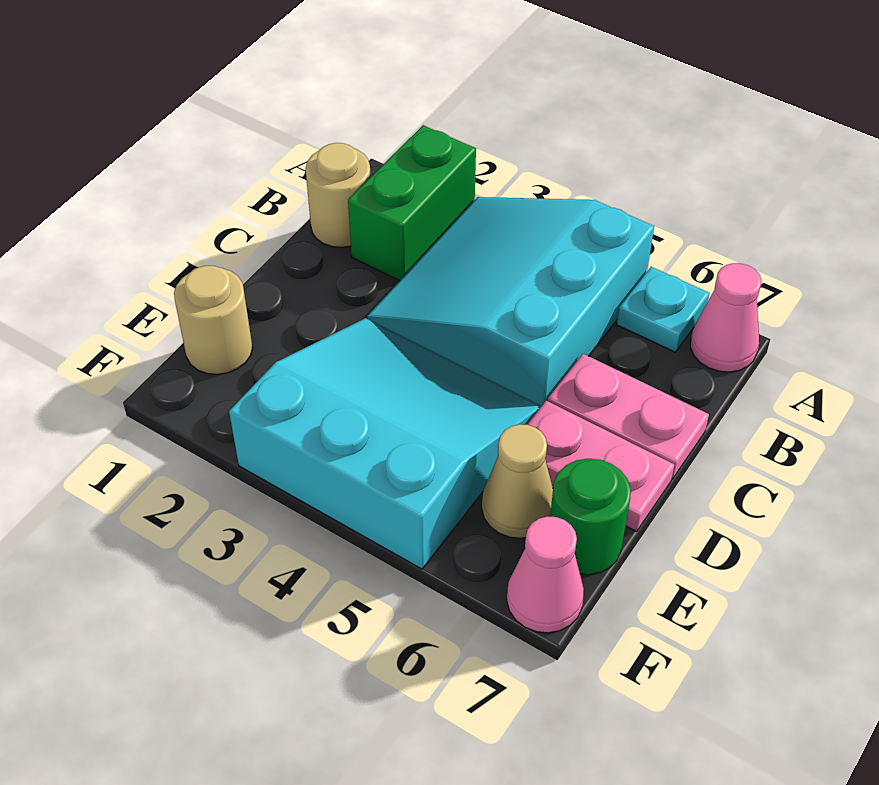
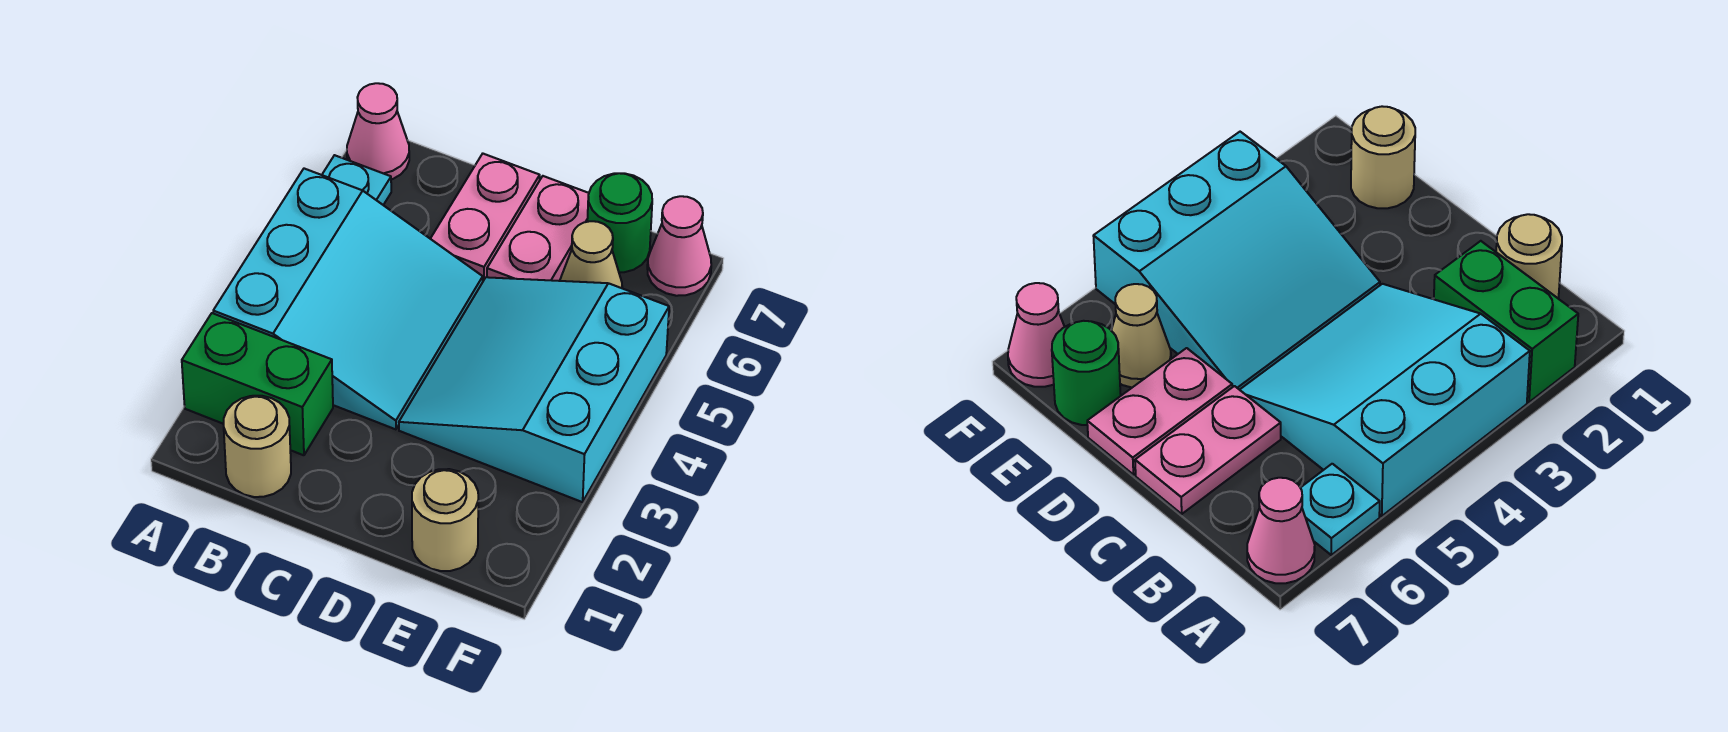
cyan slope A3:C5 level 1 top 5 -> cyan slope A3:C5 level 1 top A

